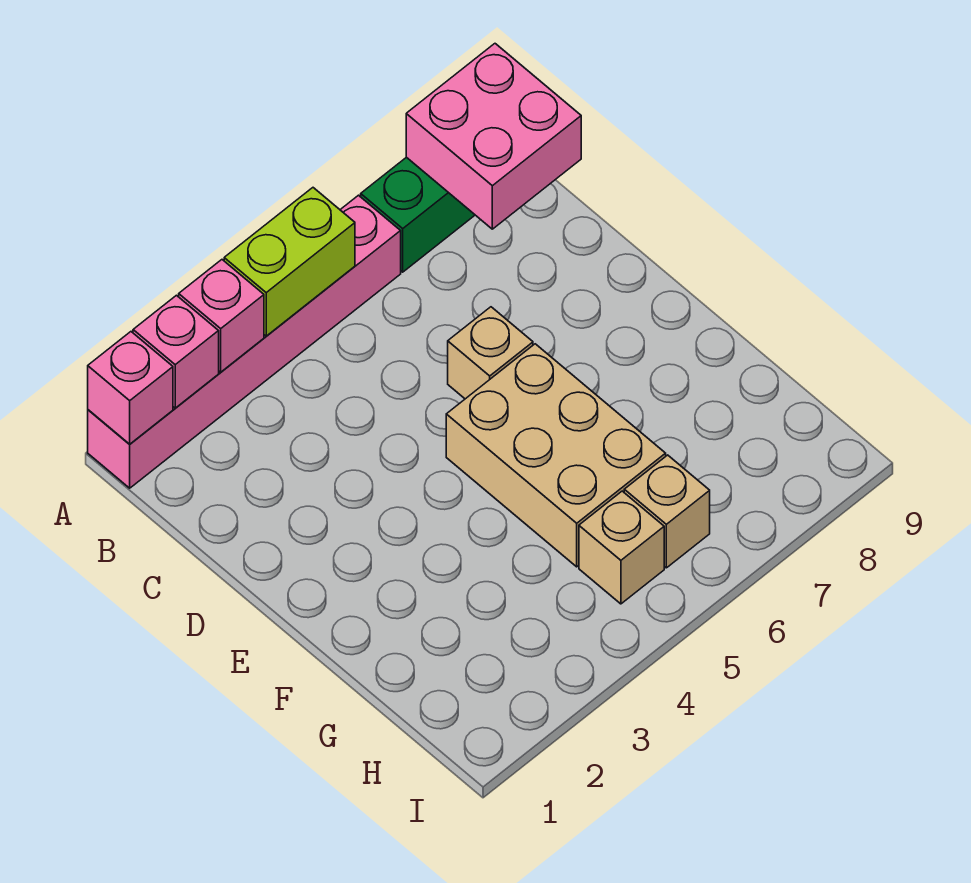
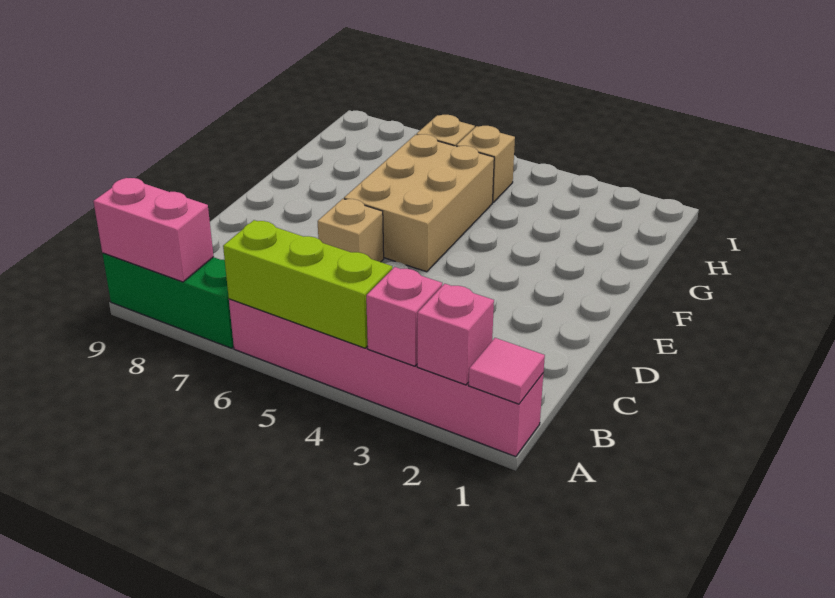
pink brick A1 level 2 -> pink tile A1 level 2
lime brick A4:A5 level 2 -> lime brick A4:A6 level 2
pink brick A8:B9 level 2 -> pink brick A8:A9 level 2

